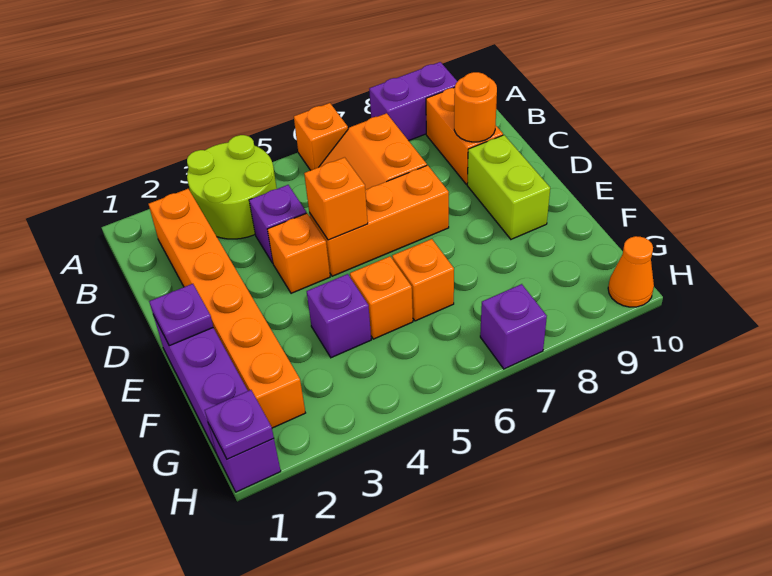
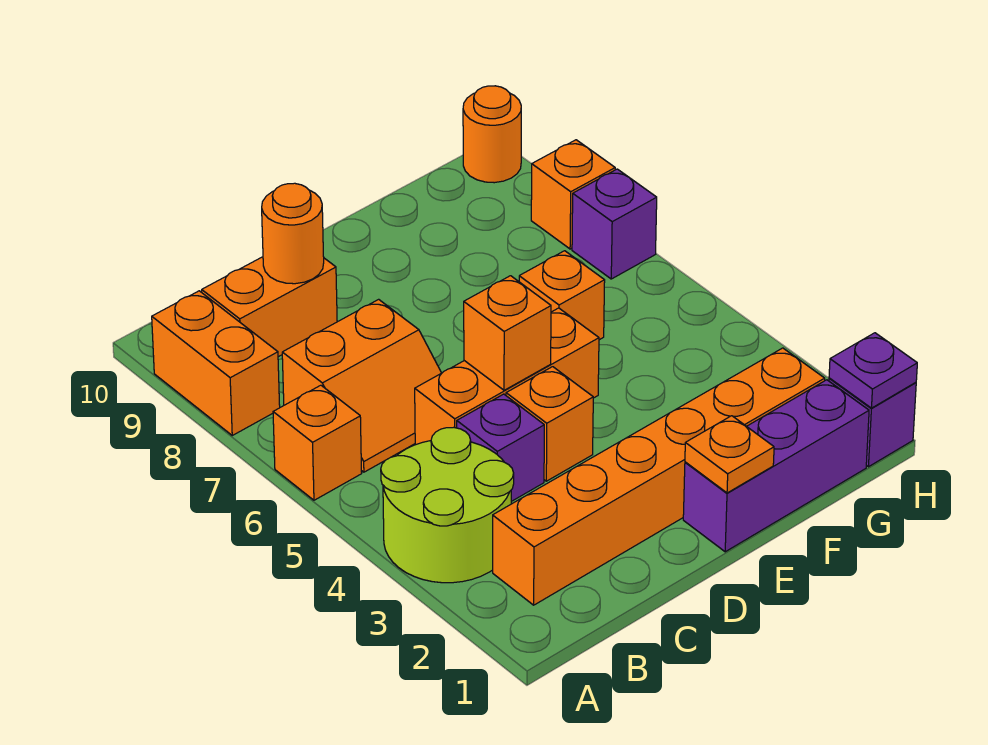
purple brick A8:A9 level 1 -> orange brick A8:A9 level 1
orange brick D5:D7 level 1 -> orange brick C5:E5 level 1
lime brick D9:E9 level 1 -> none
purple plate E1 level 2 -> orange plate E1 level 2
purple brick F4 level 1 -> none
orange brick F5 level 1 -> orange brick H8 level 1
orange cone H10 level 1 -> orange round brick H10 level 1

